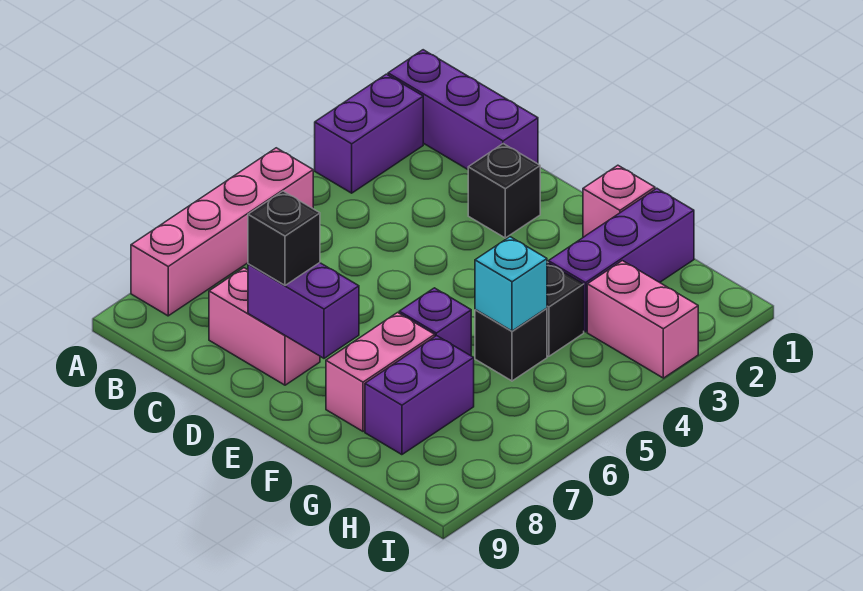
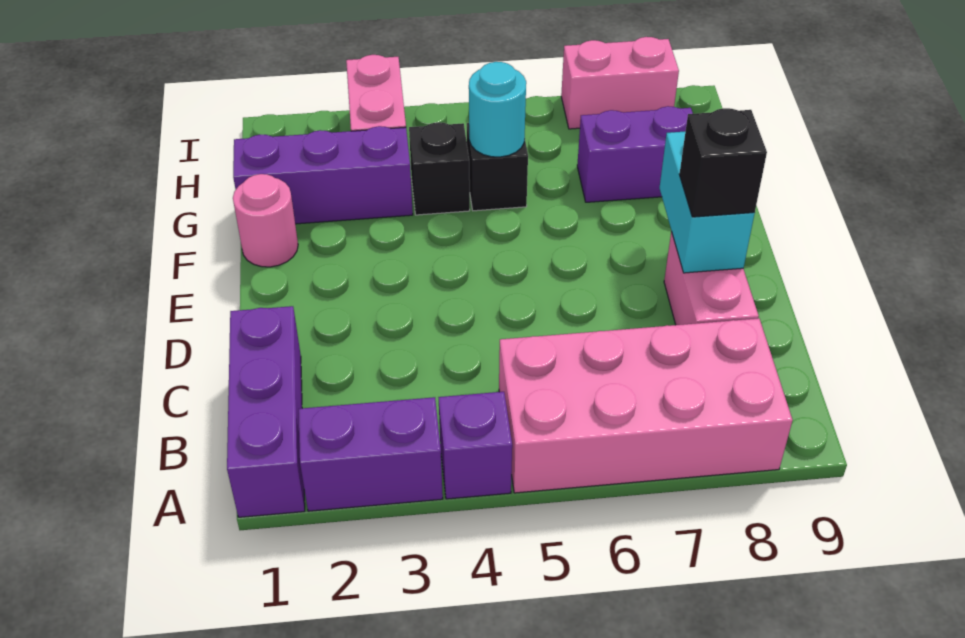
pink brick A5:A8 level 1 -> pink brick A5:B8 level 1
black brick D2 level 1 -> none
purple brick D8:E8 level 2 -> cyan brick D8:E8 level 2
pink brick F1 level 1 -> pink round brick F1 level 1
purple brick F6 level 1 -> purple brick A4 level 1
pink brick F7:F8 level 1 -> pink brick I7:I8 level 1
cyan brick G5 level 2 -> cyan round brick G5 level 2

